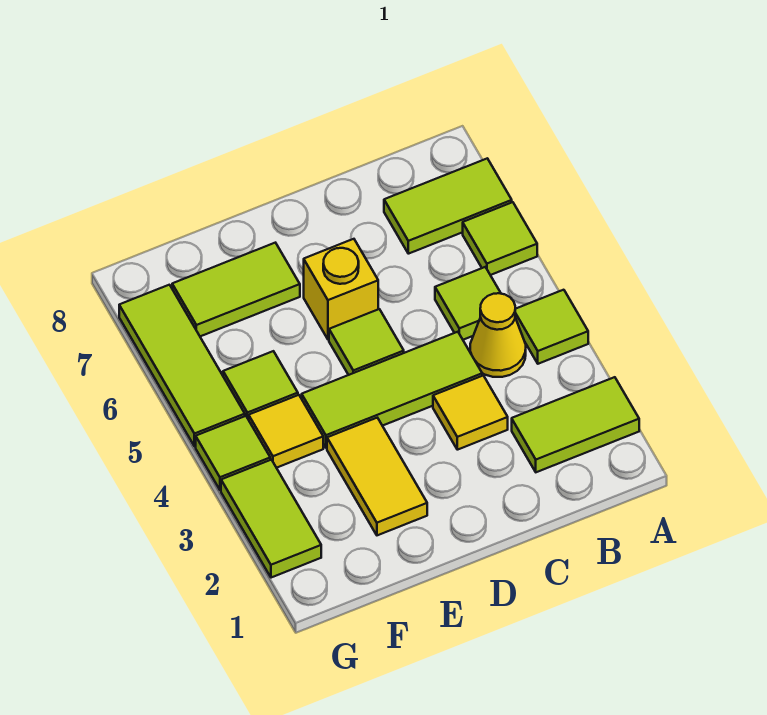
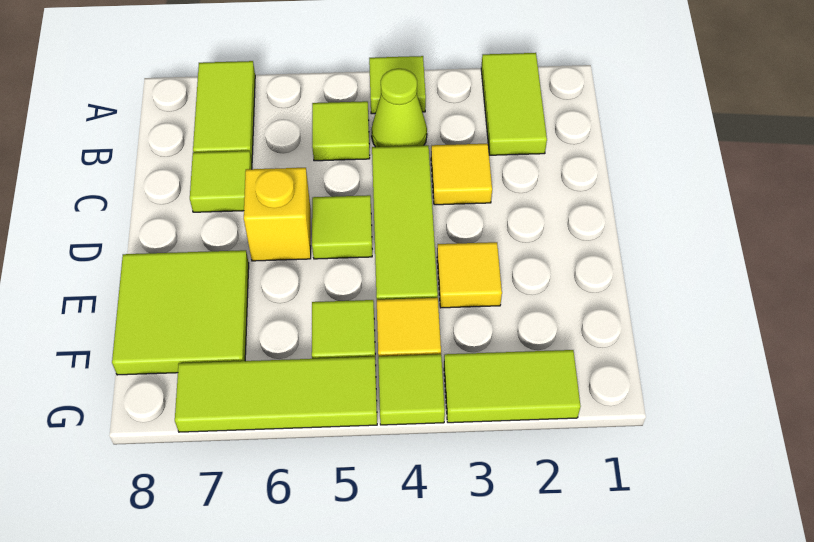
lime tile A6 level 1 -> lime tile C7 level 1
yellow cone B4 level 1 -> lime cone B4 level 1
yellow tile E2:E3 level 1 -> yellow tile E3 level 1
lime tile E7:F7 level 1 -> lime tile E7:F8 level 1

